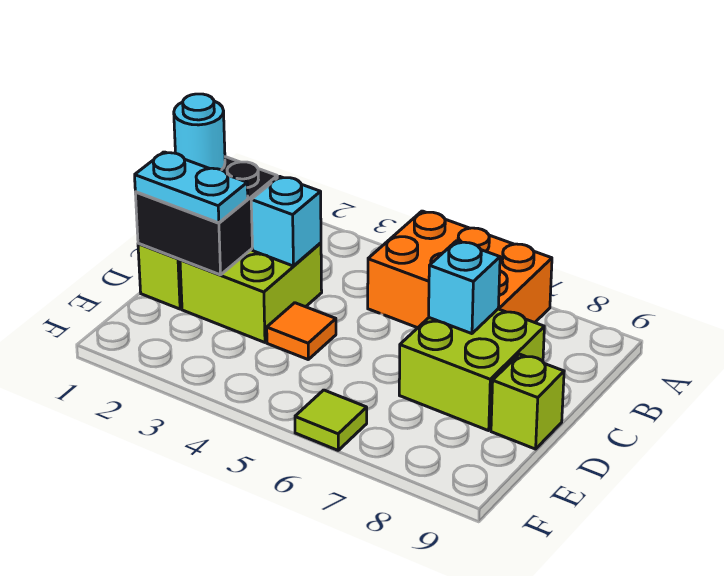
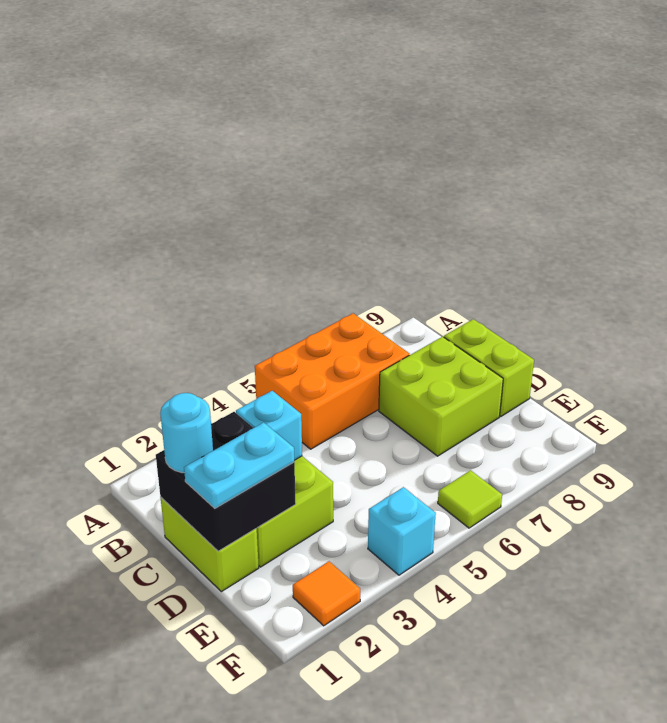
cyan brick C7 level 2 -> cyan brick F4 level 1
orange tile D4 level 1 -> orange tile F2 level 1
lime brick D9 level 1 -> lime brick C9:D9 level 1

